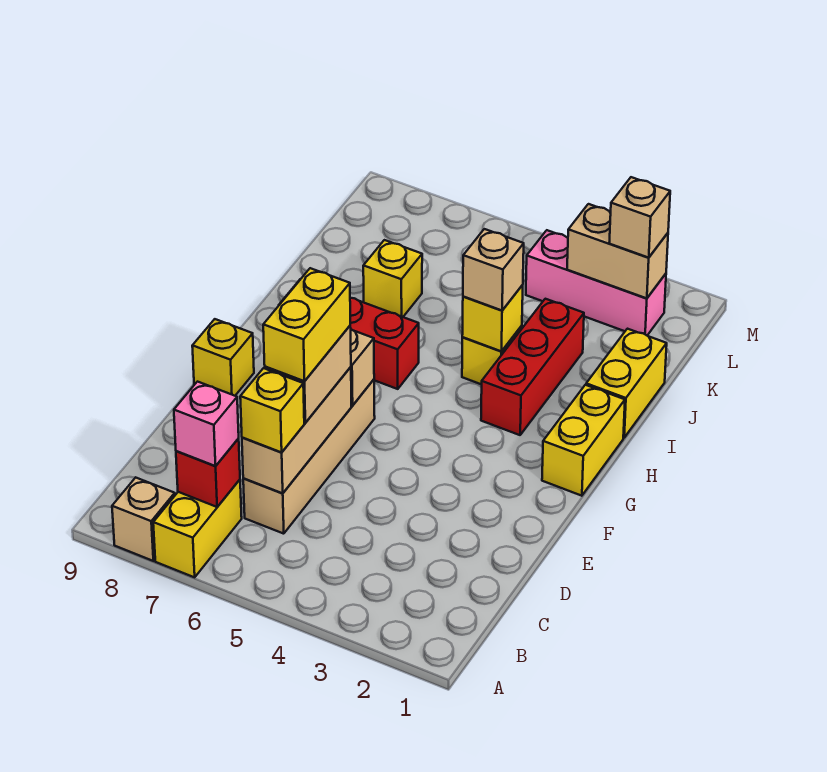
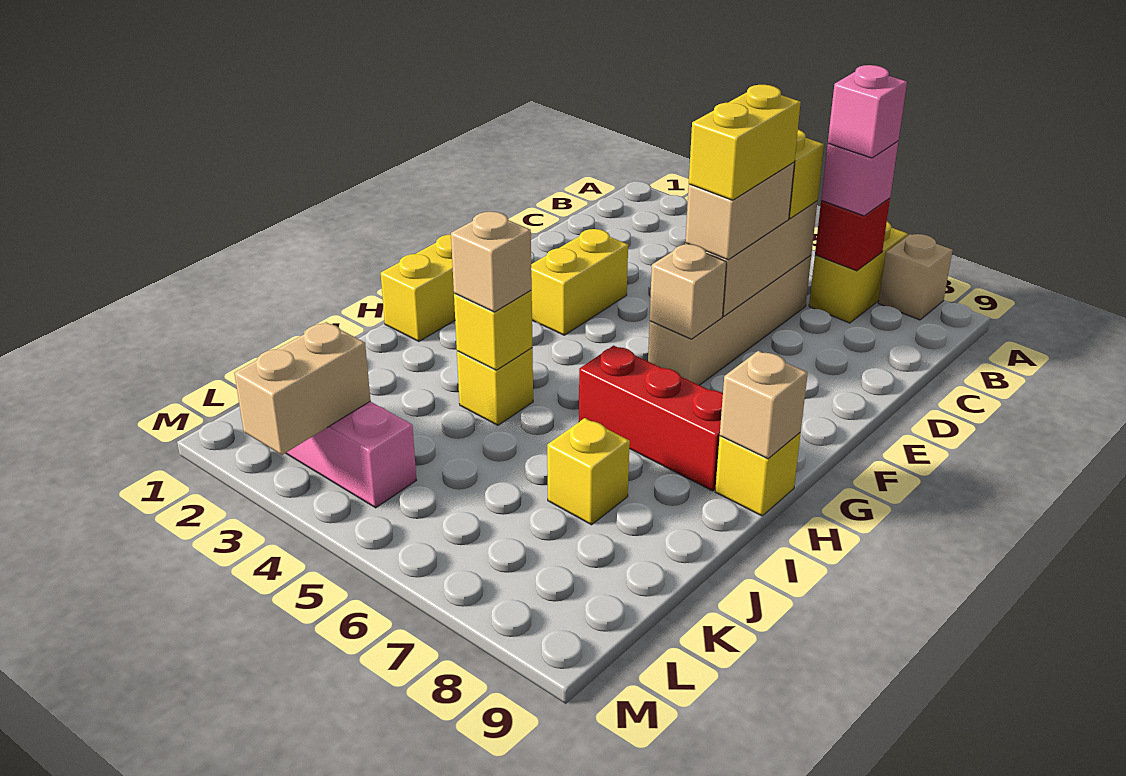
none -> pink brick B7 level 4
yellow brick F9 level 1 -> yellow brick H9 level 1
red brick H3:J3 level 1 -> none
yellow brick I1:J1 level 1 -> yellow brick E3:F3 level 1
tan brick L2:L3 level 2 -> tan brick L3:M3 level 2
tan brick L2 level 3 -> tan brick H9 level 2

